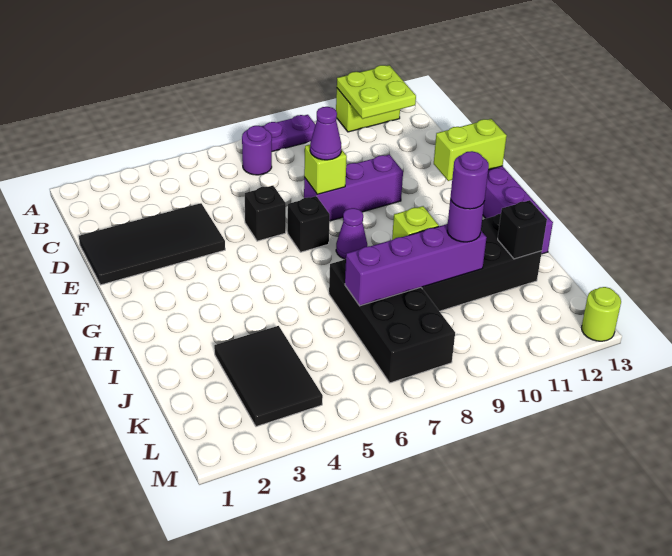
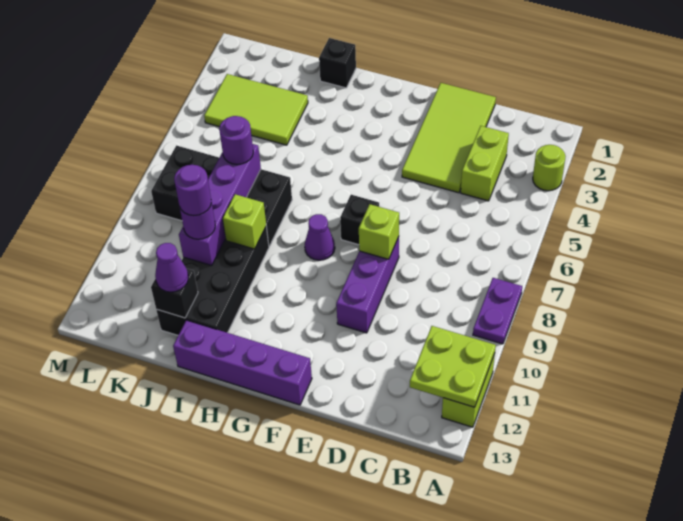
purple round brick B7 level 1 -> purple round brick J7 level 3
black tile D1:E4 level 1 -> lime tile D1:E4 level 1
black brick E6 level 1 -> black brick I1 level 1
purple cone E8 level 3 -> purple cone J12 level 3
lime brick F12:F13 level 2 -> lime brick C3:C4 level 1
black tile J3:L4 level 1 -> lime tile J3:L4 level 1
lime round brick M13 level 1 -> lime round brick A3 level 1

